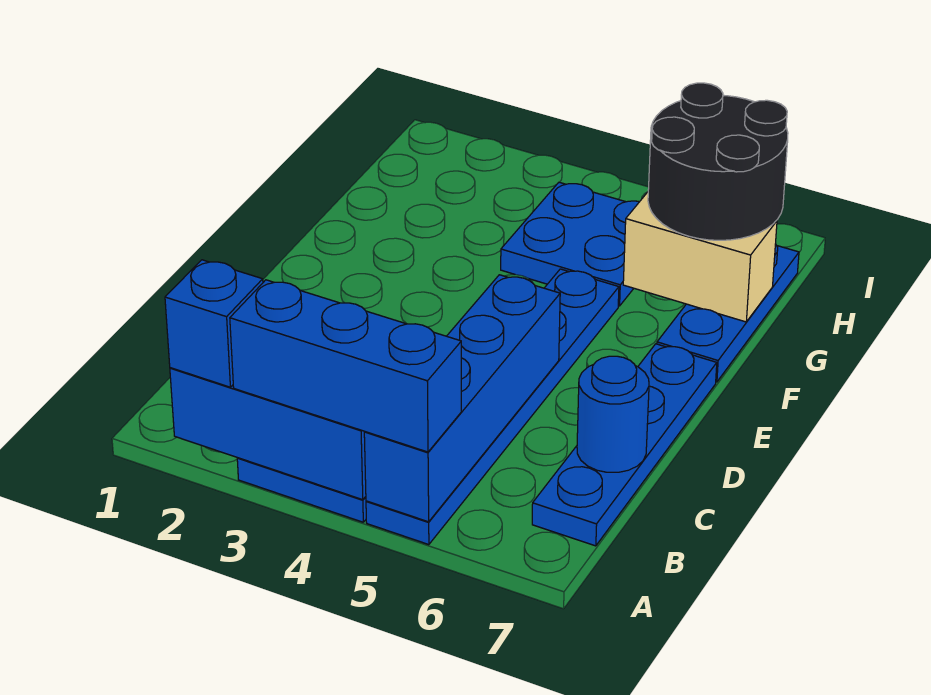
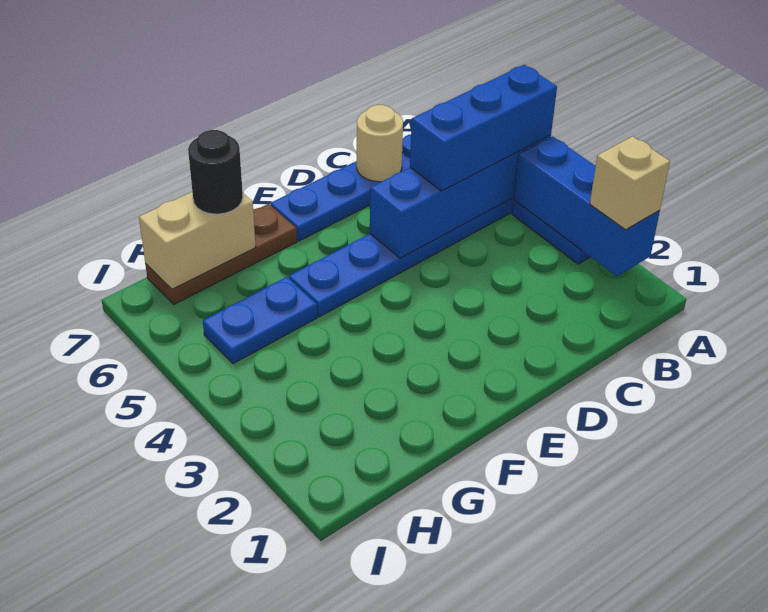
blue brick A2 level 3 -> tan brick A2 level 3
blue brick A3:A5 level 3 -> blue brick A5:C5 level 3
blue round brick C7 level 2 -> tan round brick C7 level 2
blue plate F7:H7 level 1 -> brown plate F7:H7 level 1
blue plate G4:H5 level 1 -> blue plate G5:H5 level 1
tan brick G6:G7 level 2 -> tan brick G7:H7 level 2
black round brick G6:H7 level 3 -> black round brick G7 level 3

